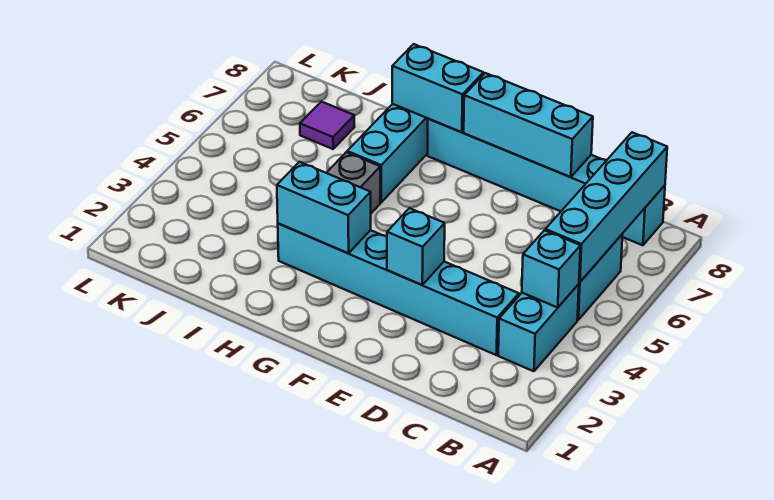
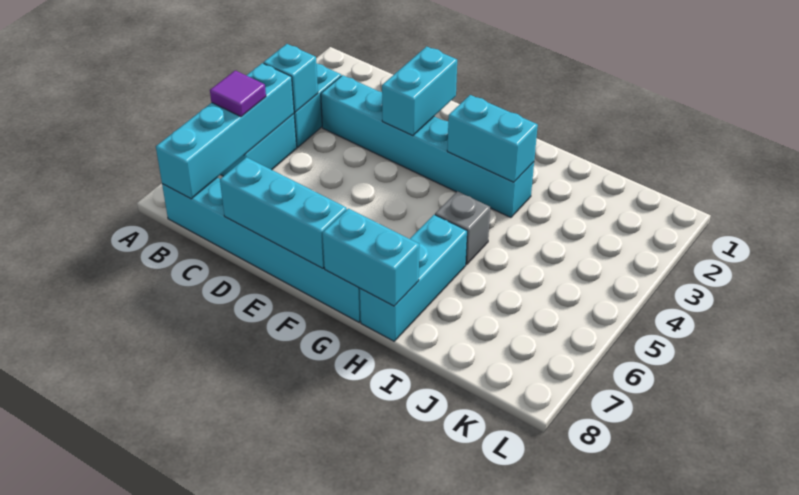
cyan brick E3 level 2 -> cyan brick E2:E3 level 2
purple tile J7 level 1 -> purple tile B6 level 3

